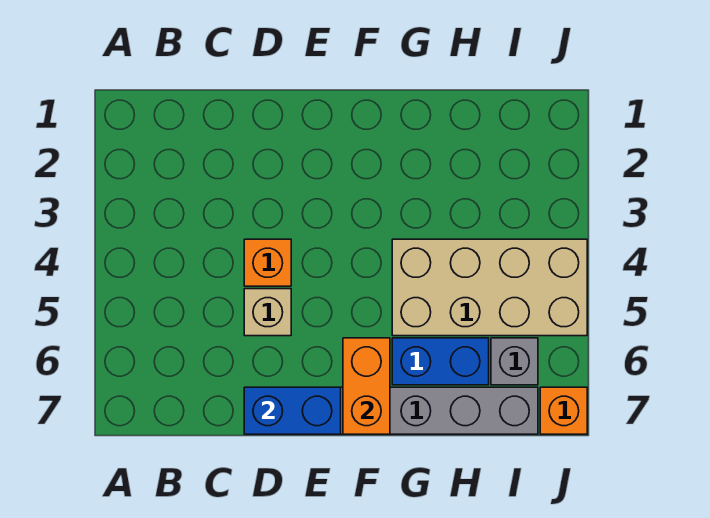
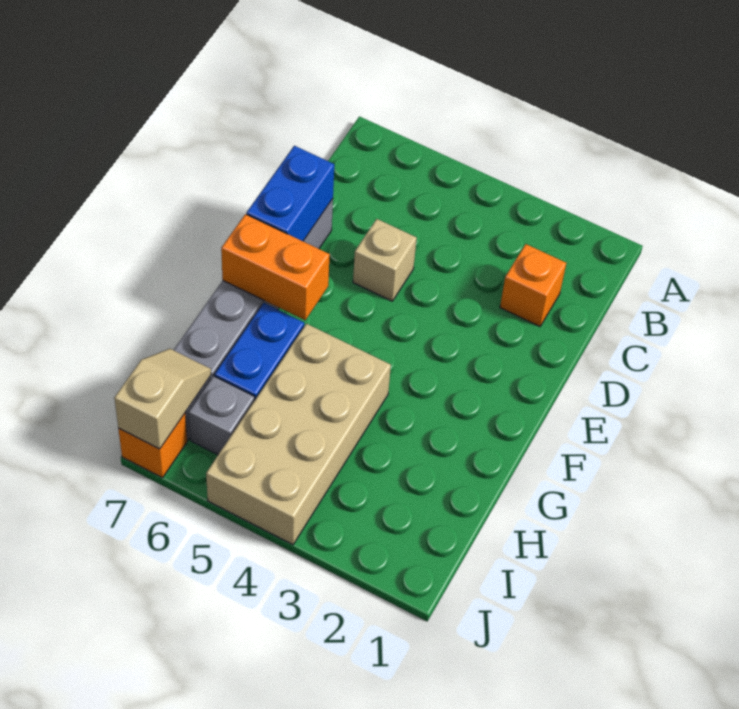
orange brick D4 level 1 -> orange brick C2 level 1
none -> tan slope I7:J7 level 2 top J

